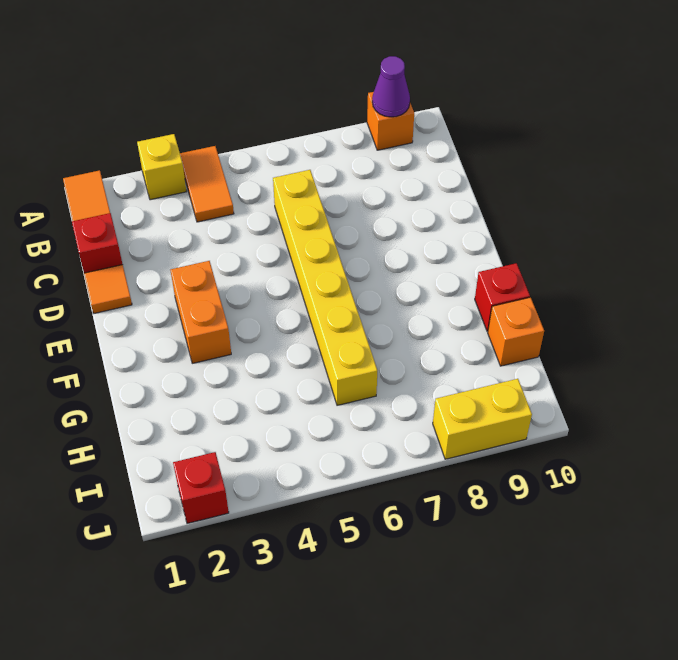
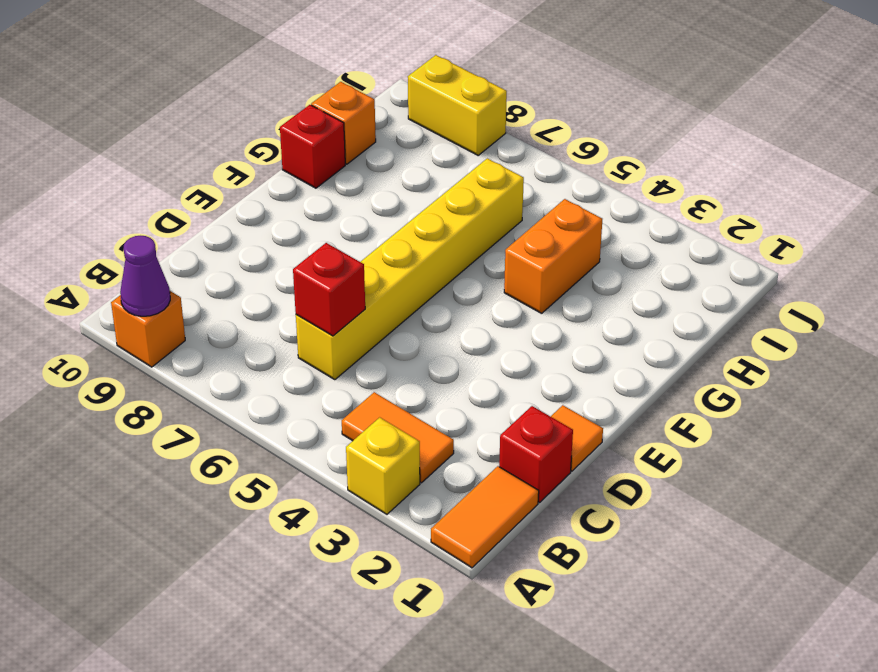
orange tile A4:B4 level 1 -> orange tile B3:B4 level 1
orange brick E3:F3 level 1 -> orange brick G4:H4 level 1
red brick J2 level 1 -> red brick C6 level 2

